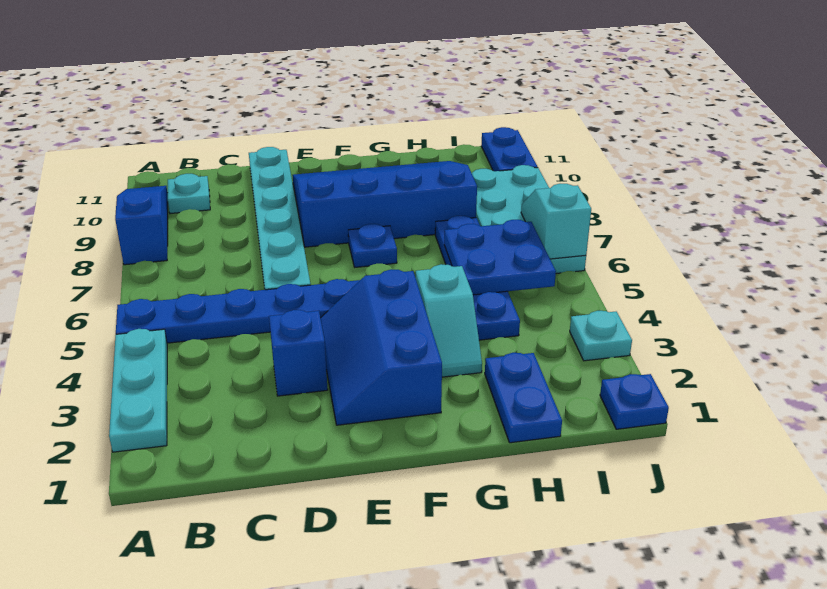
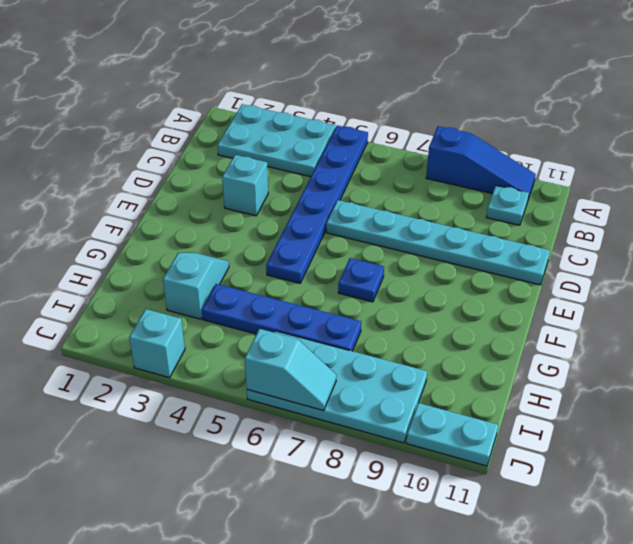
cyan plate A2:A4 level 1 -> cyan plate A2:B4 level 1
blue brick D3 level 1 -> cyan brick D3 level 1
blue slope E2:F4 level 1 top F -> none
blue slope E8:H10 level 1 top 8 -> none
cyan slope G3:G4 level 1 top 4 -> cyan slope G3:H3 level 1 top H
blue plate H1:H2 level 1 -> none
blue plate H5:I6 level 2 -> none
blue plate J1 level 1 -> none
cyan plate J3 level 1 -> cyan brick J3 level 1
blue plate J10:J11 level 1 -> cyan plate J10:J11 level 1

